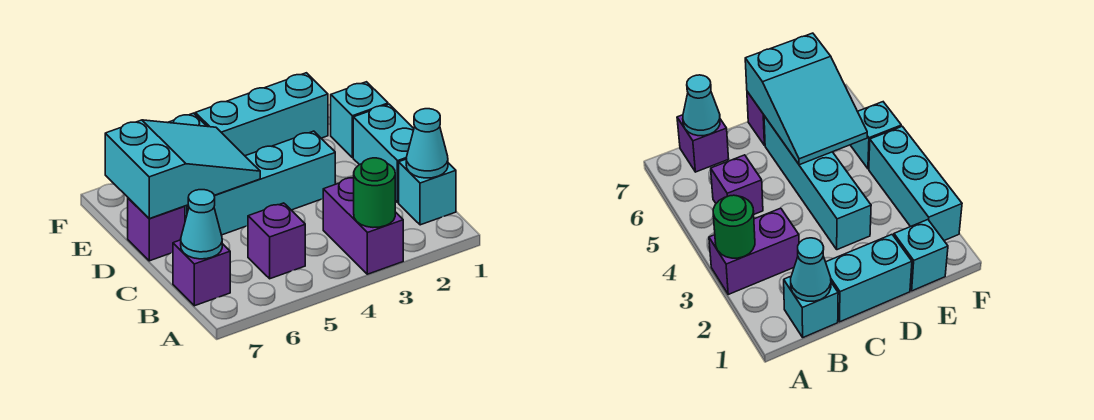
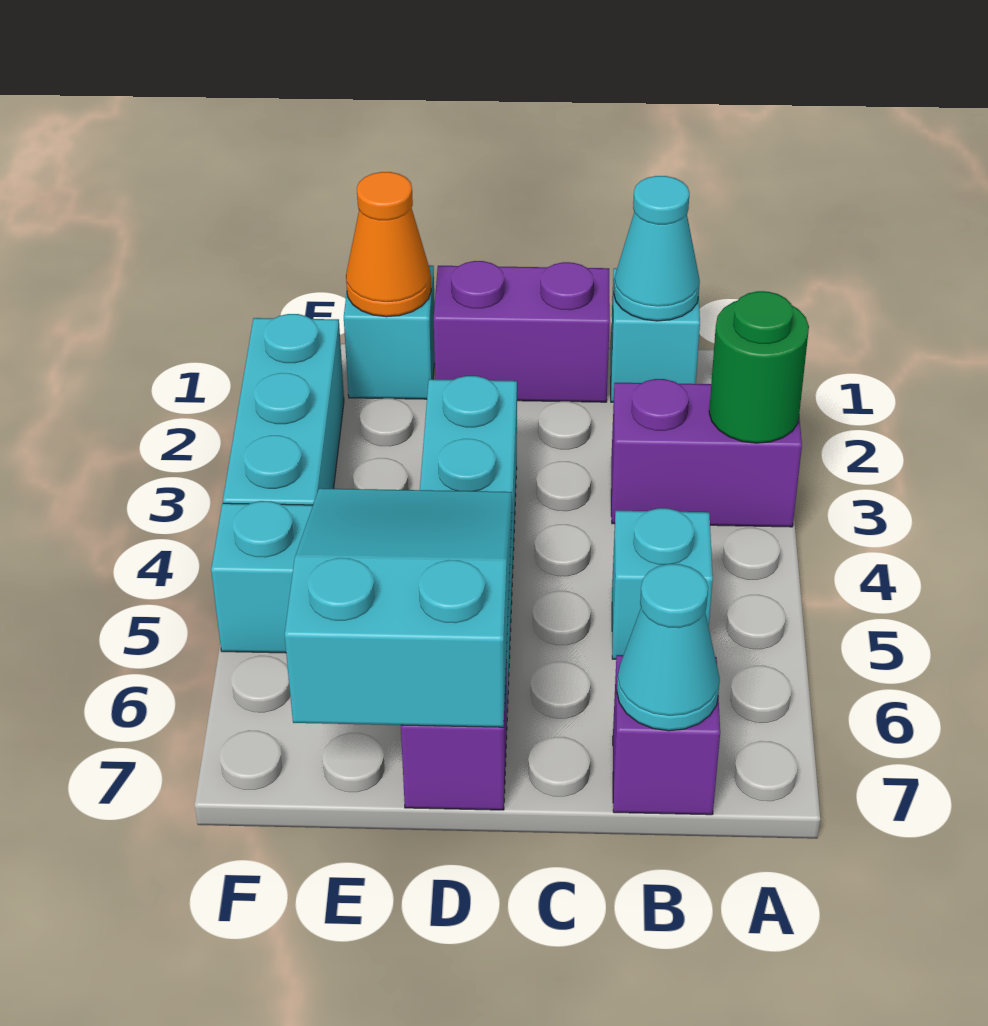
purple brick B5 level 1 -> cyan brick B5 level 1
cyan brick C1:D1 level 1 -> purple brick C1:D1 level 1
none -> orange cone E1 level 2

